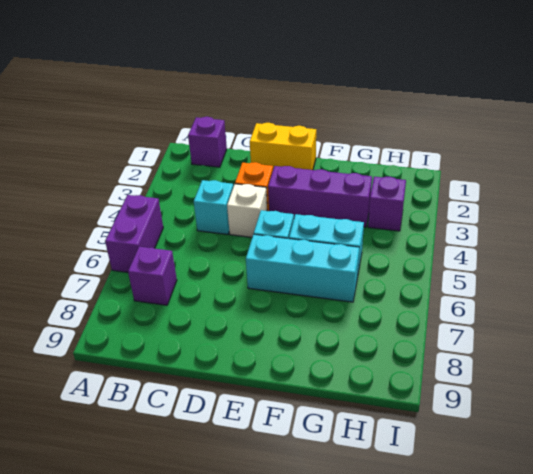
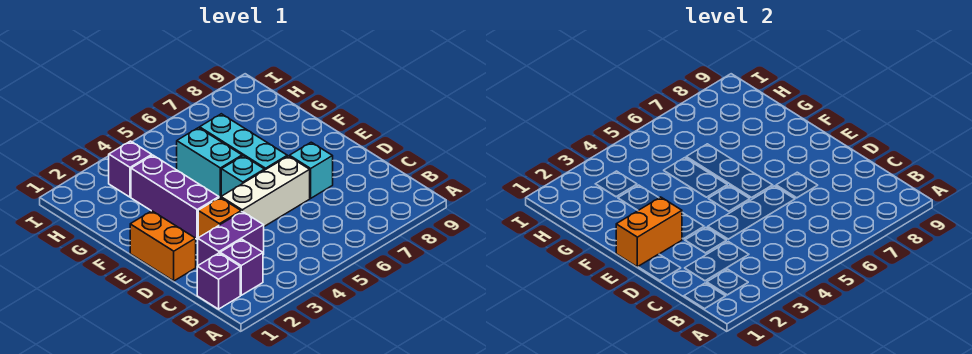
purple brick A5:A6 level 1 -> purple brick C2:C3 level 1
purple brick B7 level 1 -> purple brick B2 level 1
cyan brick C4 level 1 -> cyan brick D7 level 1
yellow brick D1:E1 level 1 -> orange brick D1:E1 level 1
white brick D4 level 1 -> white brick D4:D6 level 1
none -> orange brick E1:E2 level 2

